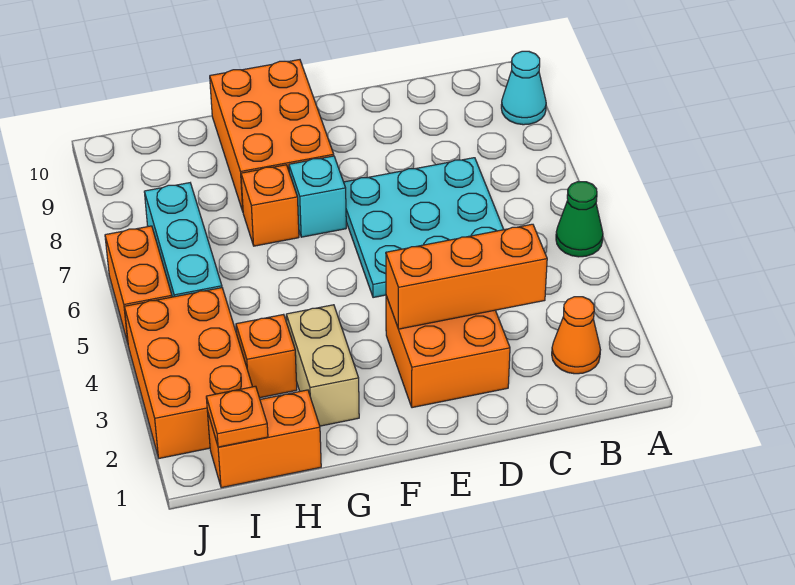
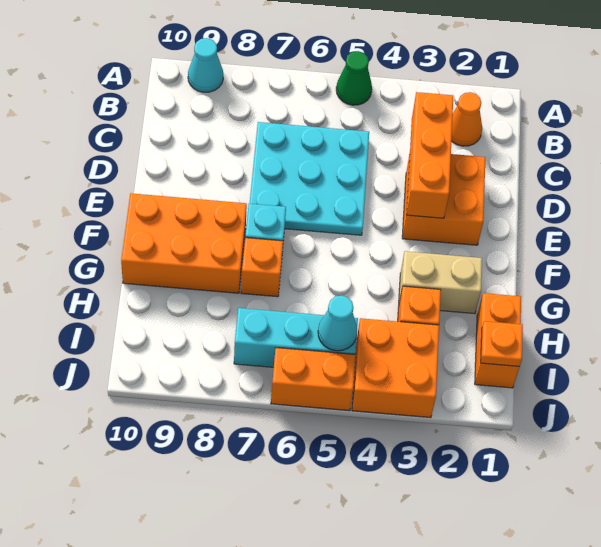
orange brick I2:J4 level 1 -> orange brick I3:J4 level 1
none -> cyan cone I5 level 2

